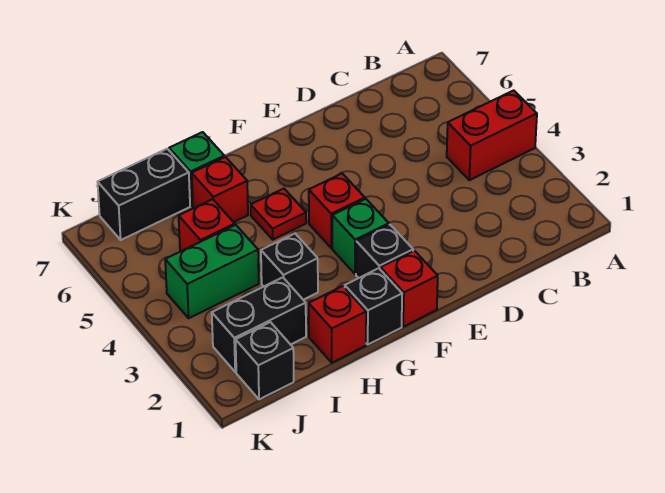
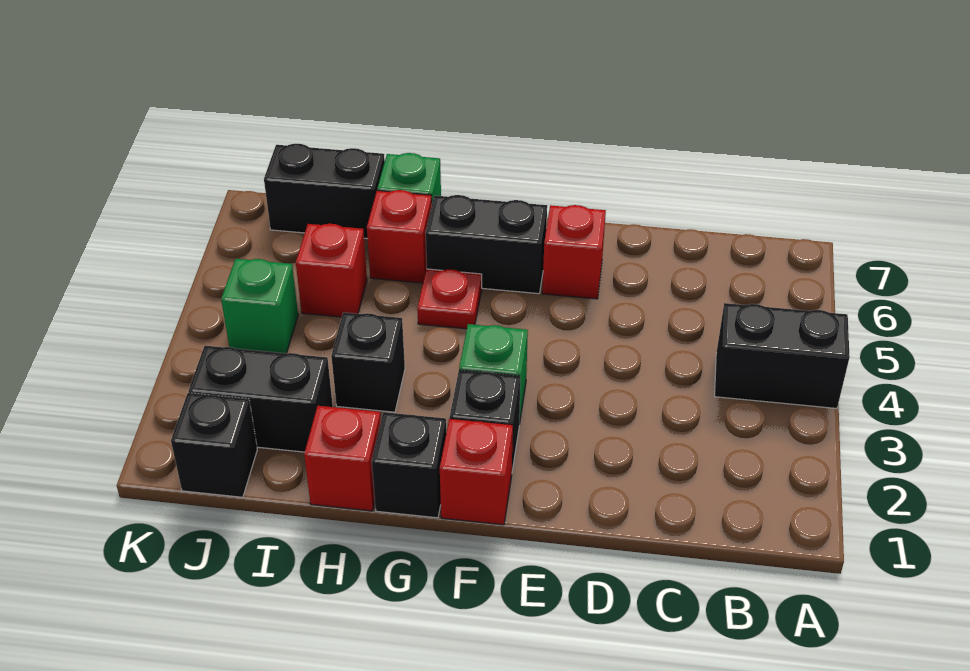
red brick A4:B4 level 1 -> black brick A4:B4 level 1
red brick F4 level 1 -> red brick E6 level 1
none -> black brick F6:G6 level 1
green brick I4:J4 level 1 -> green brick J4 level 1

